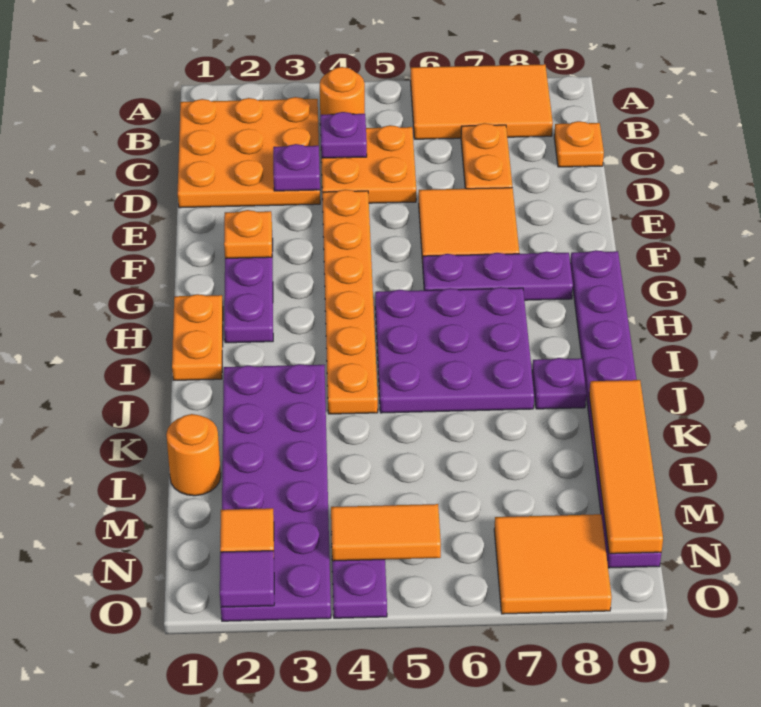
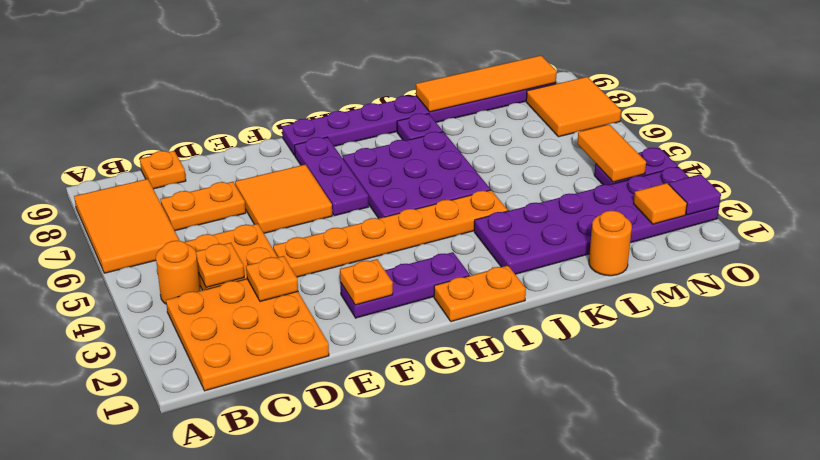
purple plate C4 level 2 -> orange plate C4 level 2
purple plate D3 level 2 -> orange plate D3 level 2

